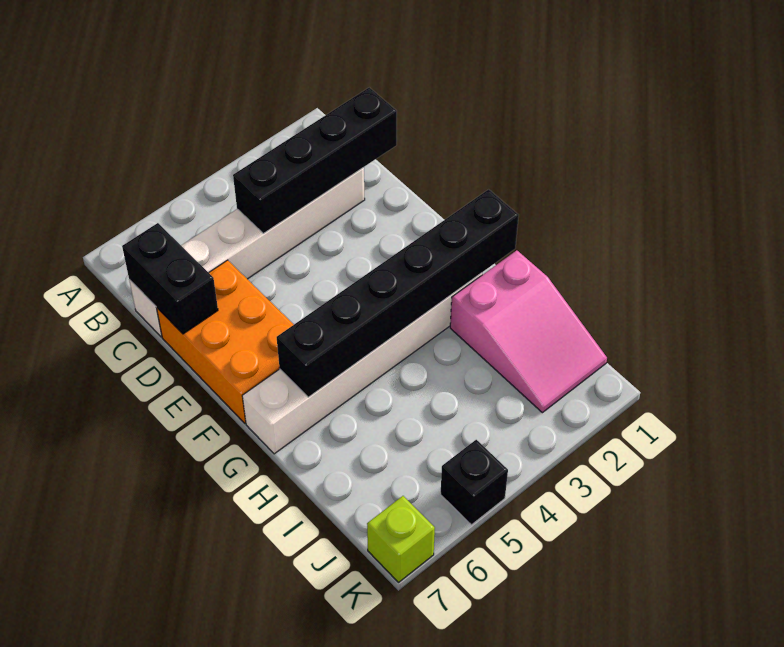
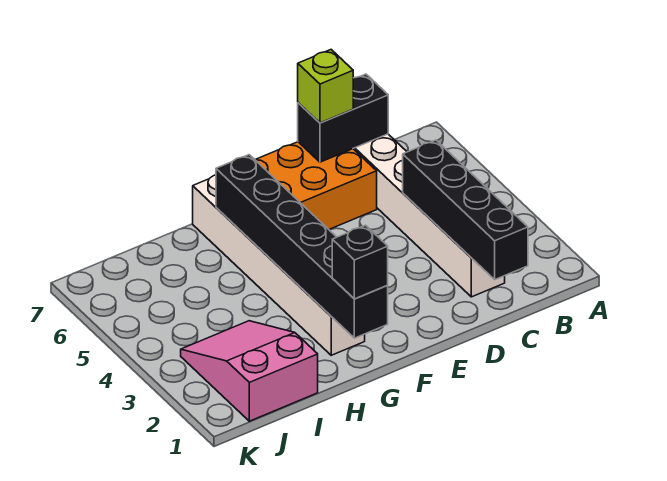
pink slope H1:J2 level 1 top H -> pink slope I1:J3 level 1 top 1
black brick K5 level 1 -> black brick G1 level 3
lime brick K7 level 1 -> lime brick D7 level 3

